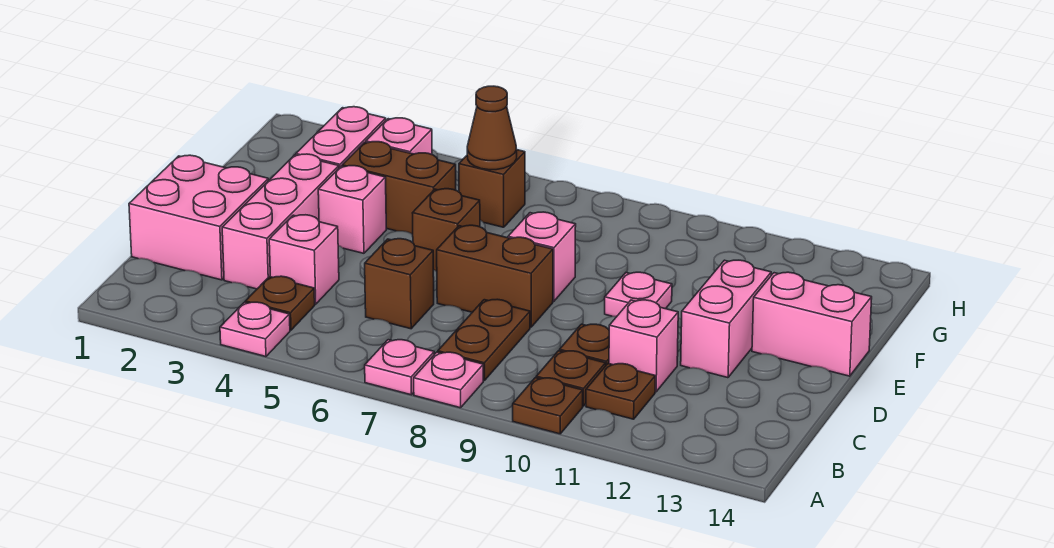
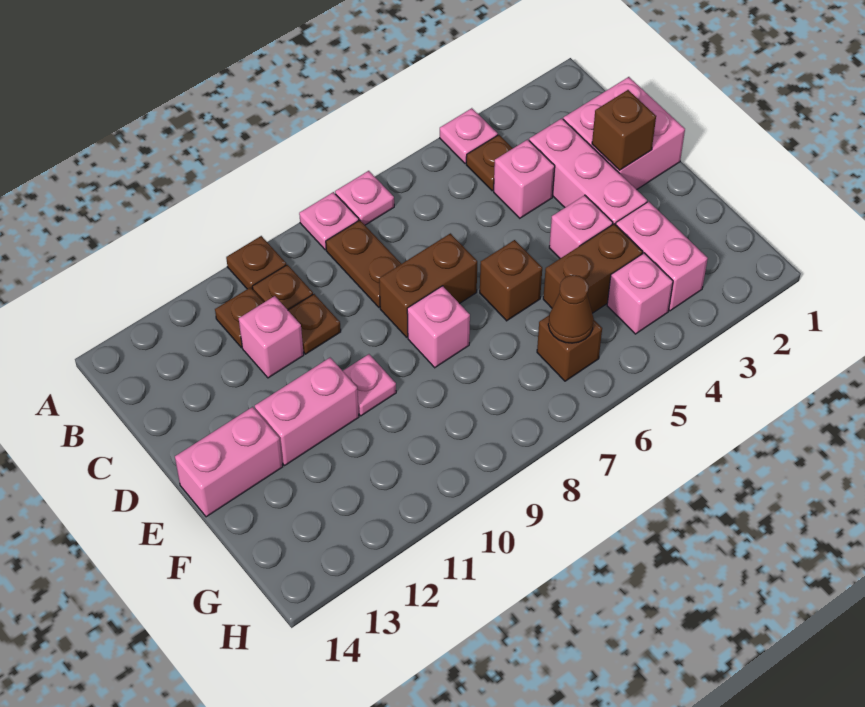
brown brick C6 level 1 -> brown brick D2 level 2
pink brick D12:E12 level 1 -> pink brick E11:E12 level 1

